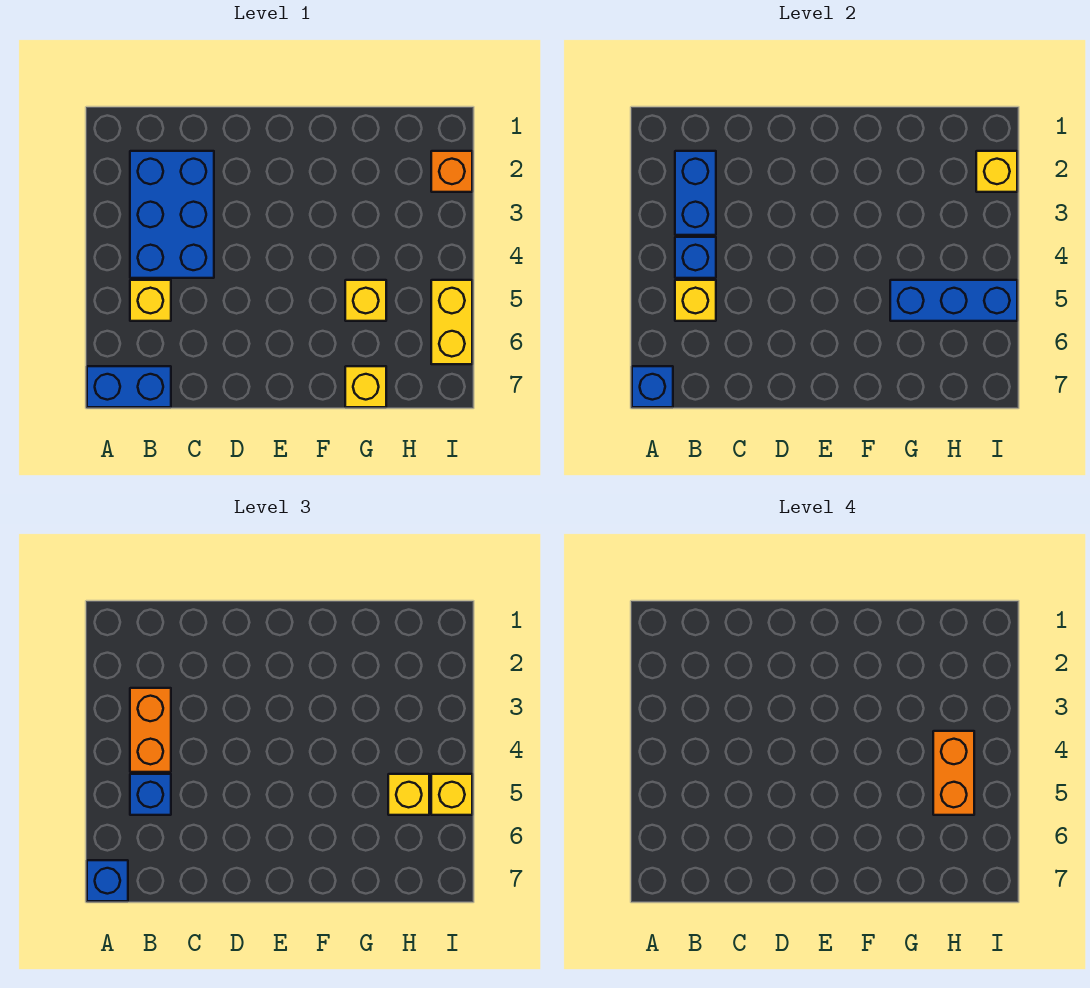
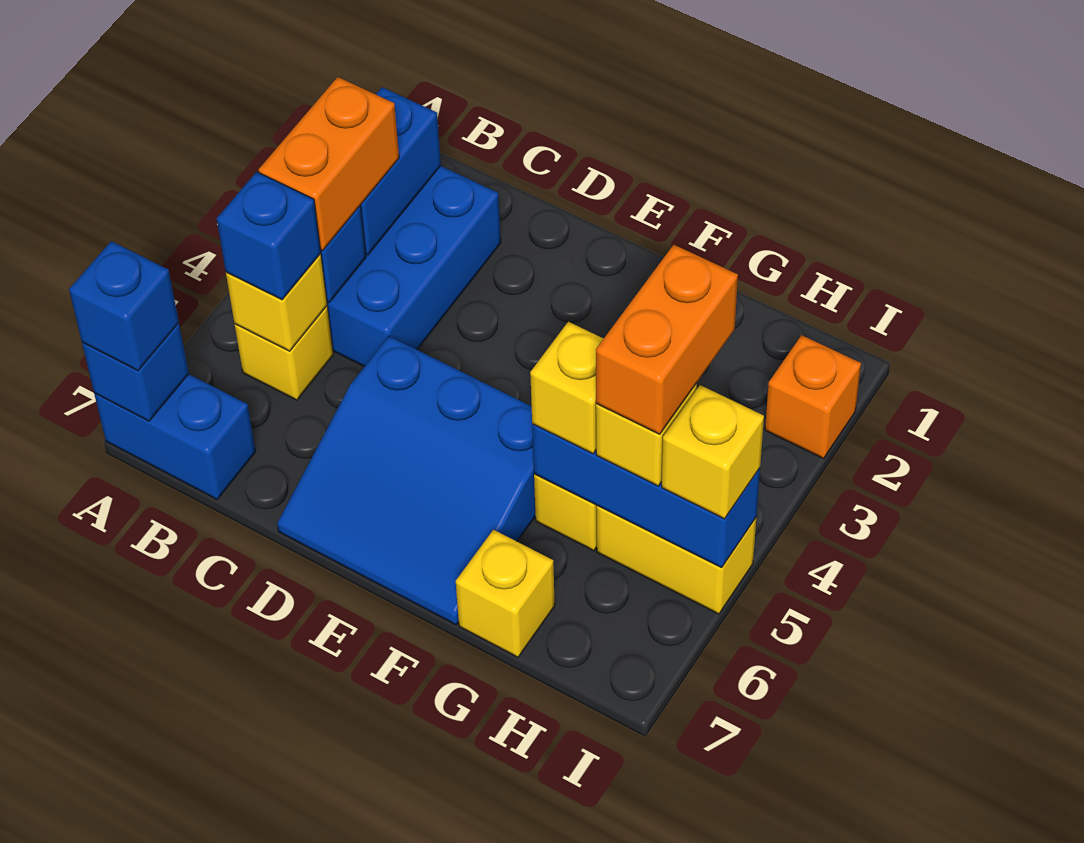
none -> blue slope D5:F7 level 1 top 5
yellow brick I2 level 2 -> yellow brick G5 level 3
yellow brick I5:I6 level 1 -> yellow brick H5:I5 level 1

